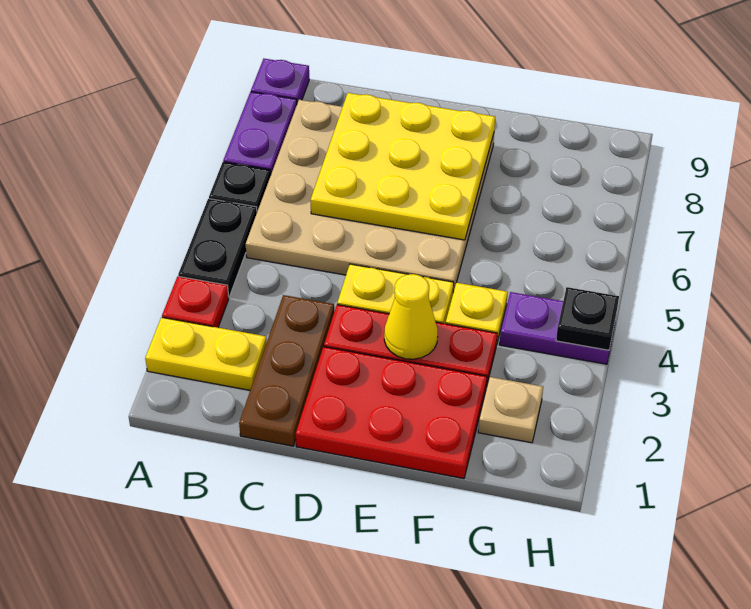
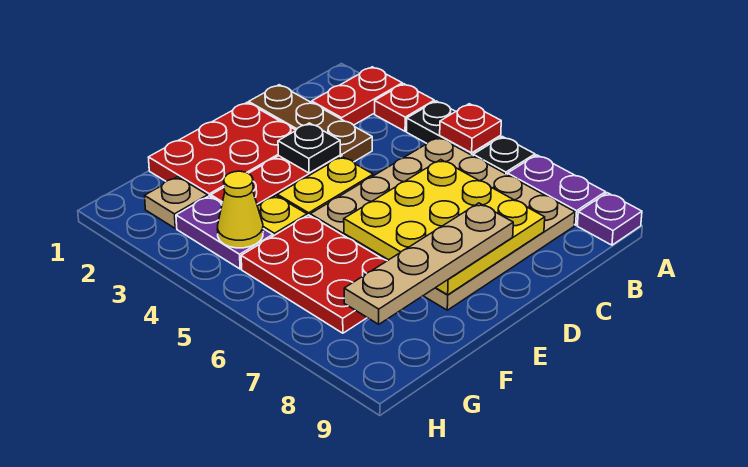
yellow plate A2:B2 level 1 -> red plate A2:B2 level 1
none -> red plate A5 level 2
none -> tan plate D8:G8 level 3
yellow cone E3 level 2 -> yellow cone G4 level 2
none -> red plate F5:G7 level 1
purple plate G4:H4 level 1 -> purple plate G3:G4 level 1
black plate H4 level 2 -> black plate D3 level 2

